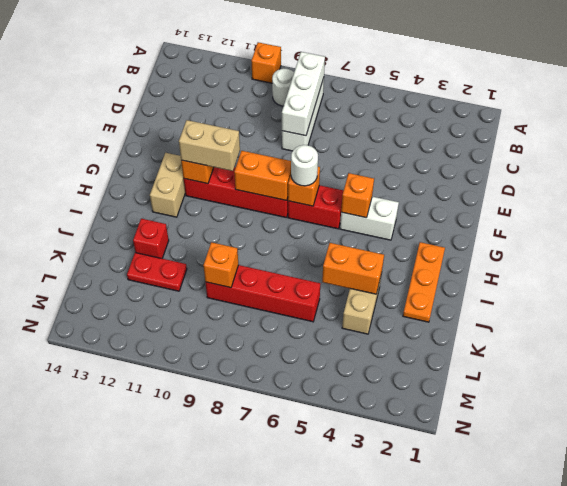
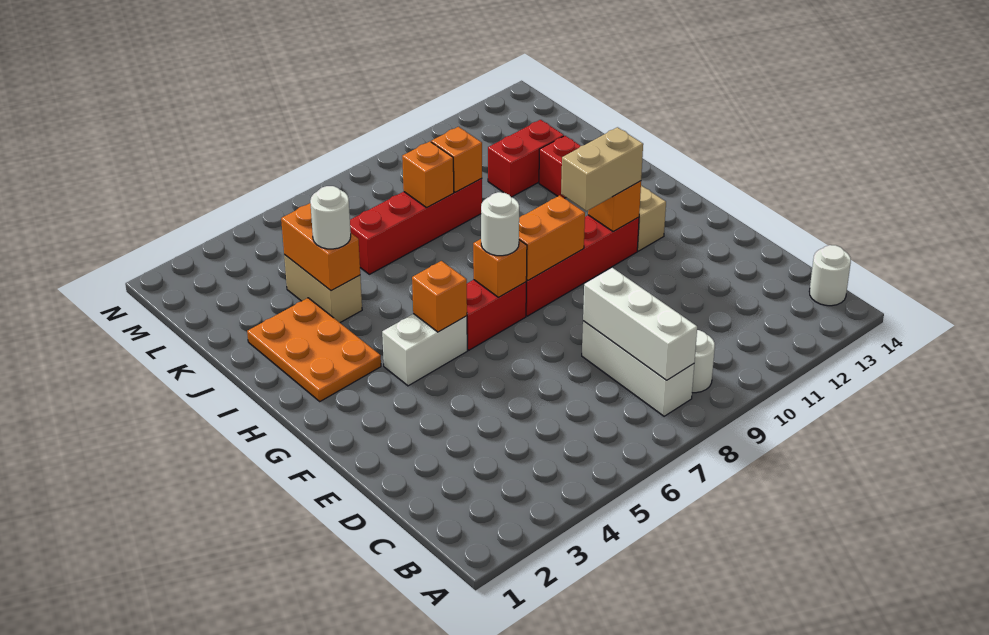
orange brick A10 level 1 -> orange brick K8 level 2
none -> white round brick B14 level 1
orange plate H2:J2 level 1 -> orange plate H2:J3 level 1
orange brick J4:J5 level 2 -> orange brick J4:K4 level 2
none -> white round brick J4 level 3
red plate K11:K12 level 1 -> red brick K11:K12 level 1

